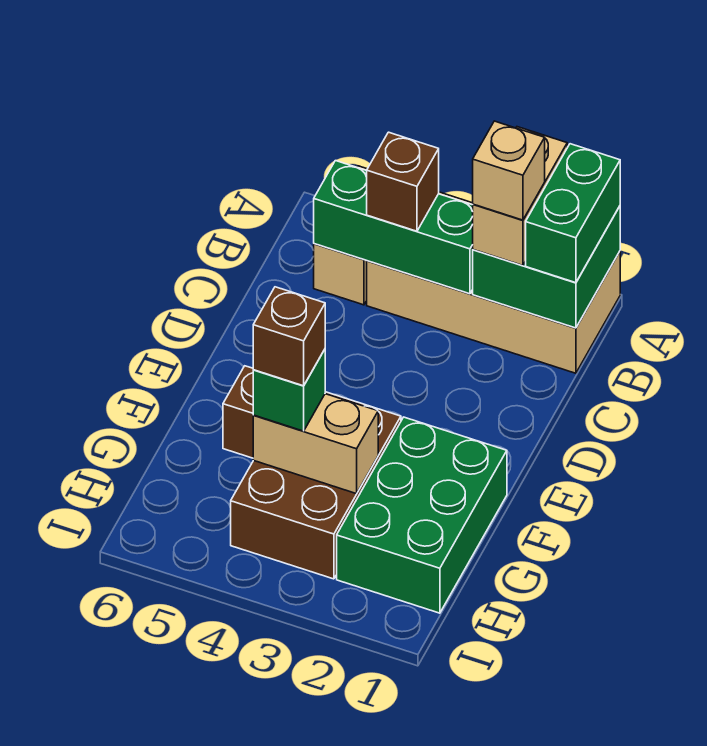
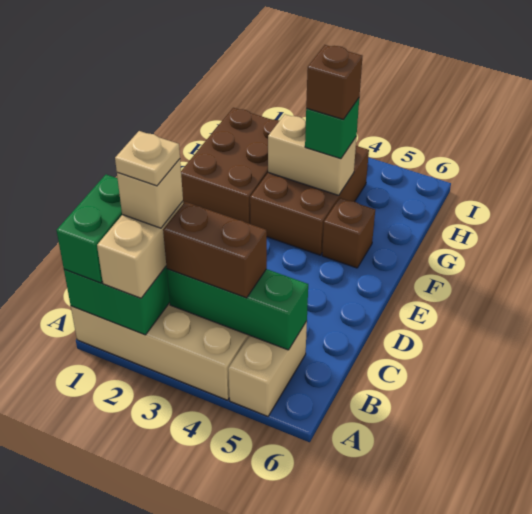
none -> tan plate B2 level 5
brown brick B4 level 3 -> brown brick B3:B4 level 3
green brick F1:H2 level 1 -> brown brick F1:H2 level 1

